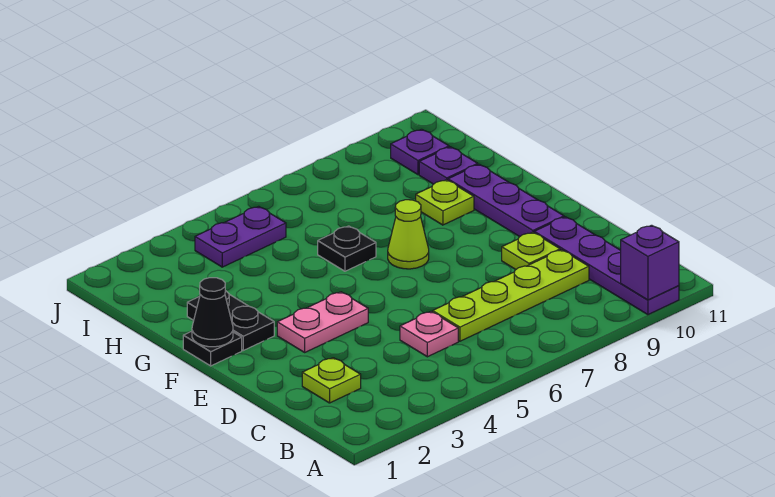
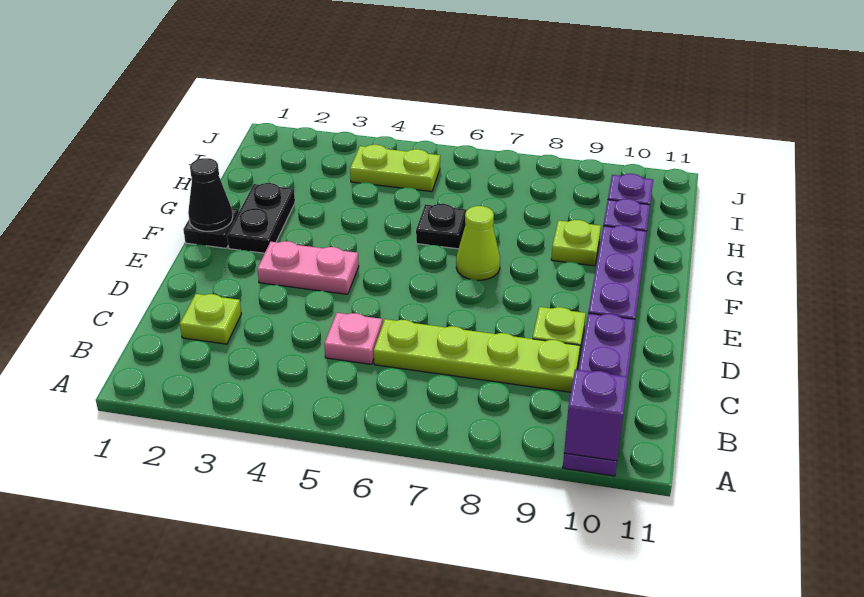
purple plate I4:I5 level 1 -> lime plate I4:I5 level 1

